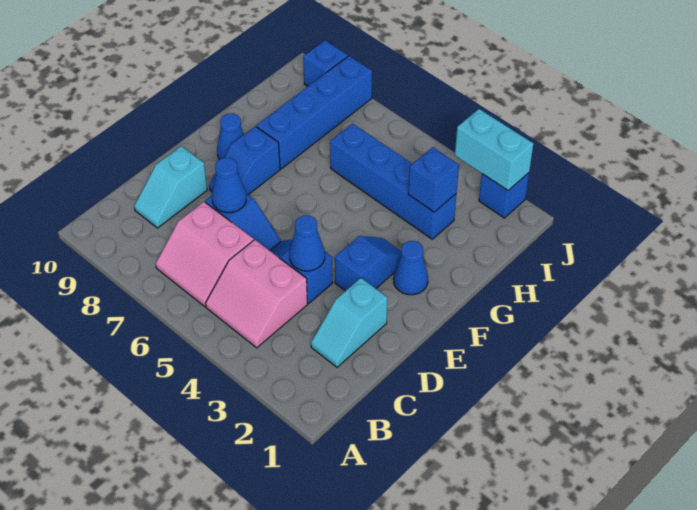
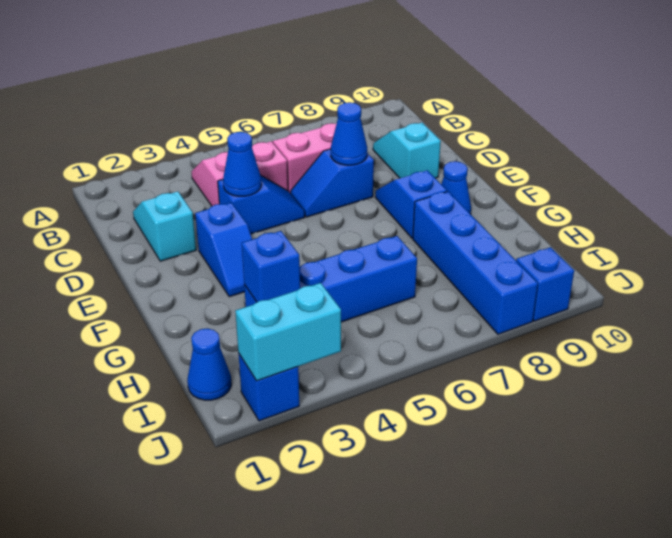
blue cone F2 level 1 -> blue cone I1 level 1

